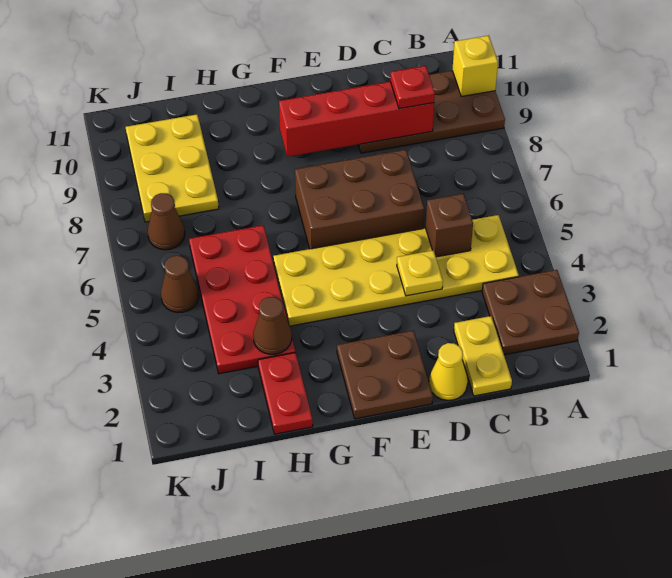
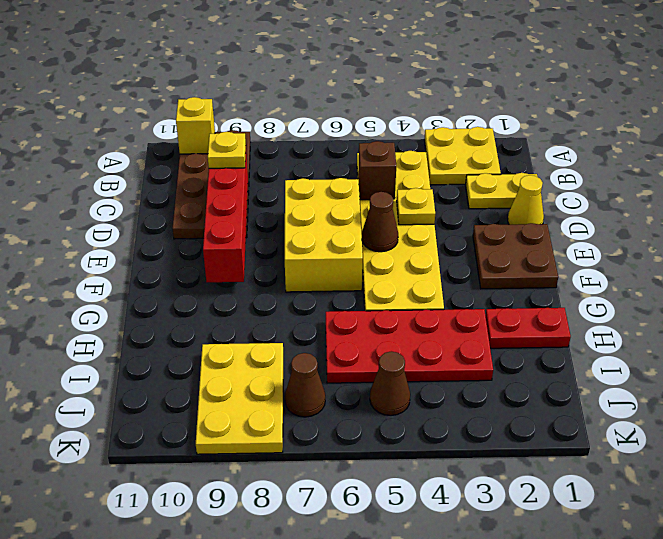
brown plate A2:B3 level 1 -> yellow plate A2:B3 level 1
red plate C9 level 3 -> yellow plate C9 level 3
brown brick D6:F7 level 1 -> yellow brick D6:F7 level 1
brown cone H3 level 2 -> brown cone E5 level 2
yellow plate I8:J10 level 1 -> yellow plate I8:K9 level 1

